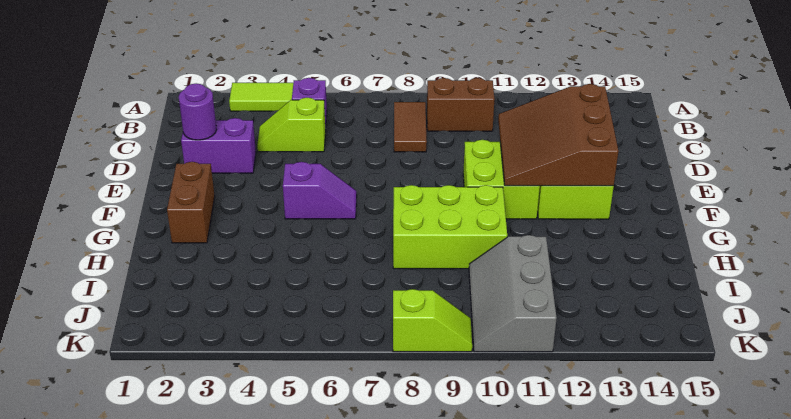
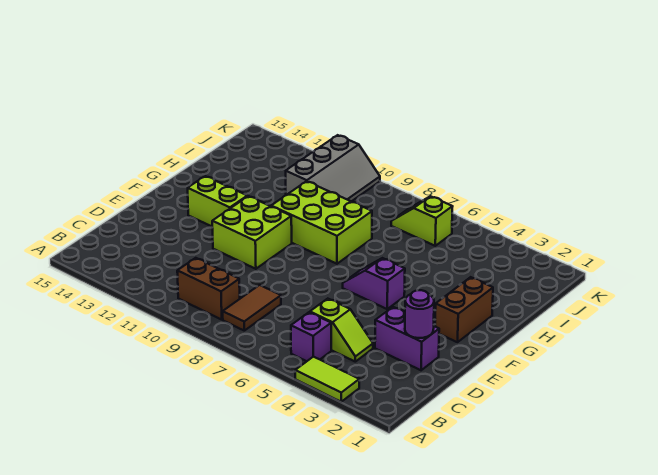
brown slope D11:F13 level 2 top 13 -> none
lime slope K8:K9 level 1 top 8 -> lime slope J6:J7 level 1 top 6

